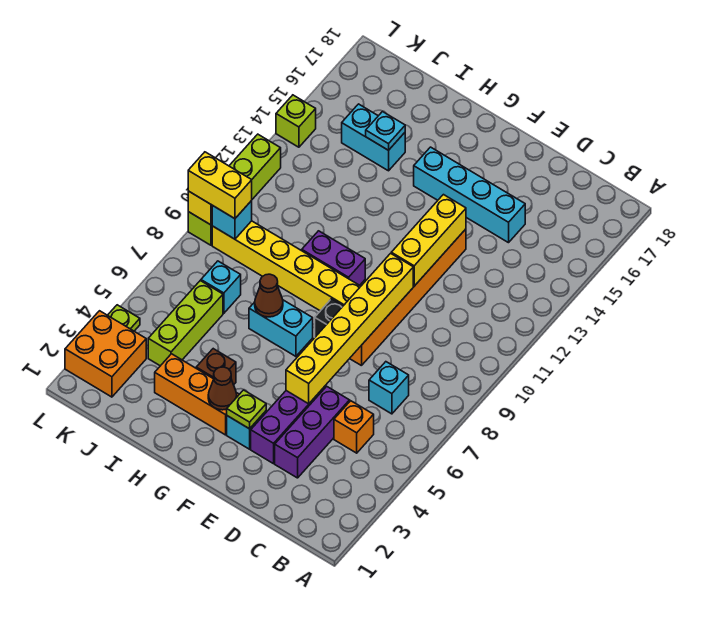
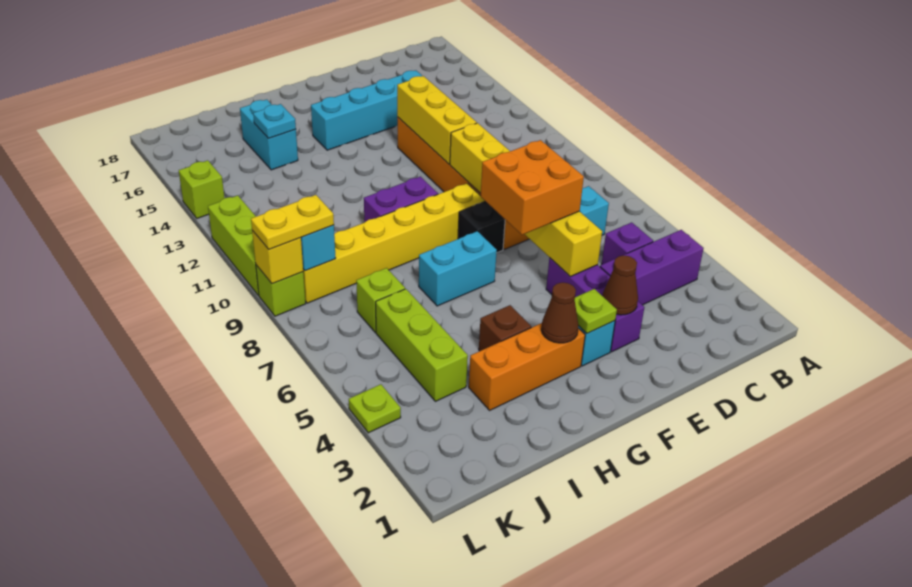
orange brick C5 level 1 -> purple brick C5 level 1
purple brick D3:D5 level 1 -> purple brick B4:D4 level 1
brown cone H7 level 2 -> brown cone E3 level 2
cyan brick I15:J15 level 1 -> cyan brick I15:I16 level 1
cyan brick J7 level 1 -> lime brick J7 level 1
orange brick K2:L3 level 1 -> orange brick E6:F7 level 3
yellow brick K9:L9 level 3 -> yellow plate K9:L9 level 3

